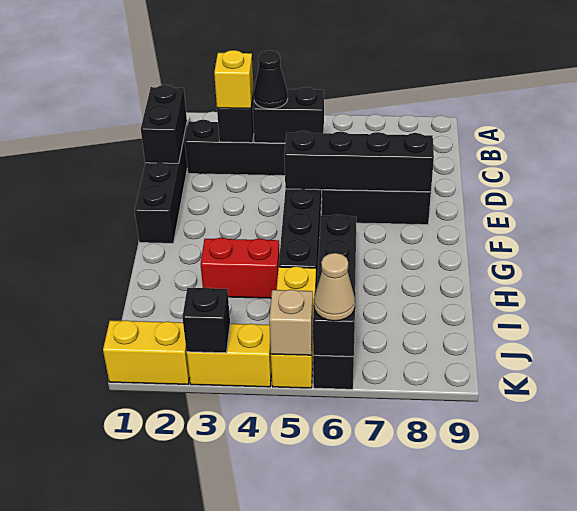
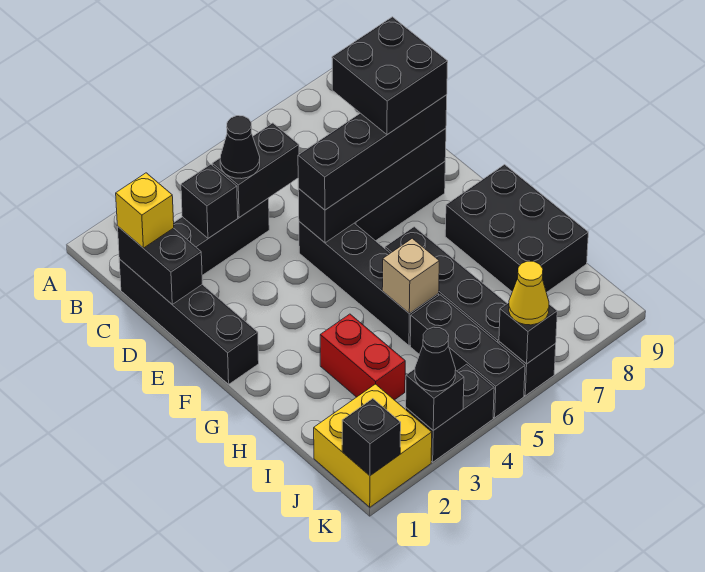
yellow brick C3 level 3 -> yellow brick C1 level 3
none -> black brick D7:E8 level 4
none -> black brick E5:E8 level 3
none -> black brick G8:I9 level 1
red brick H3:H4 level 1 -> red brick H3:I3 level 1
yellow brick I5:K5 level 1 -> black brick I5:K5 level 1
yellow brick K1:K2 level 1 -> yellow brick J1:K2 level 1
none -> black brick K1 level 2
yellow brick K3:K4 level 1 -> black brick K3:K4 level 1
none -> black cone K3 level 3
tan brick K5 level 2 -> tan brick H5 level 2
tan cone K6 level 3 -> yellow cone K6 level 3

